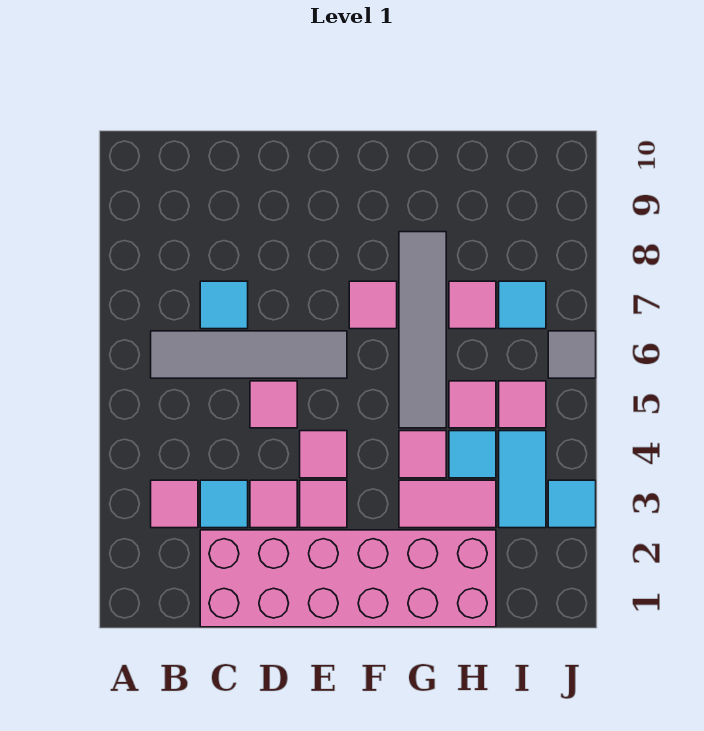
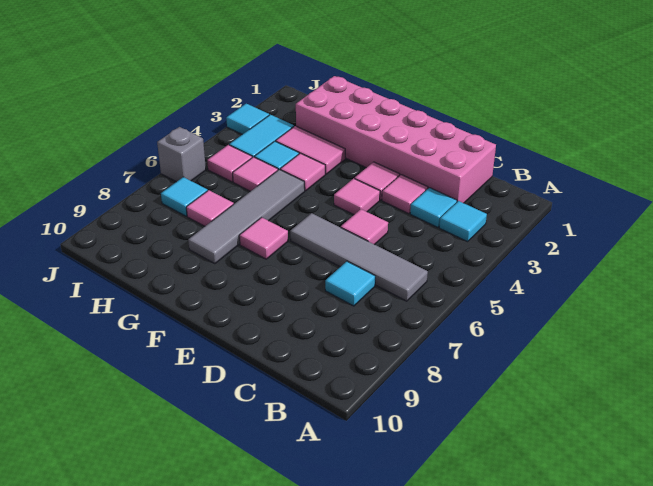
pink tile B3 level 1 -> cyan tile B3 level 1
grey tile J6 level 1 -> grey brick J6 level 1

